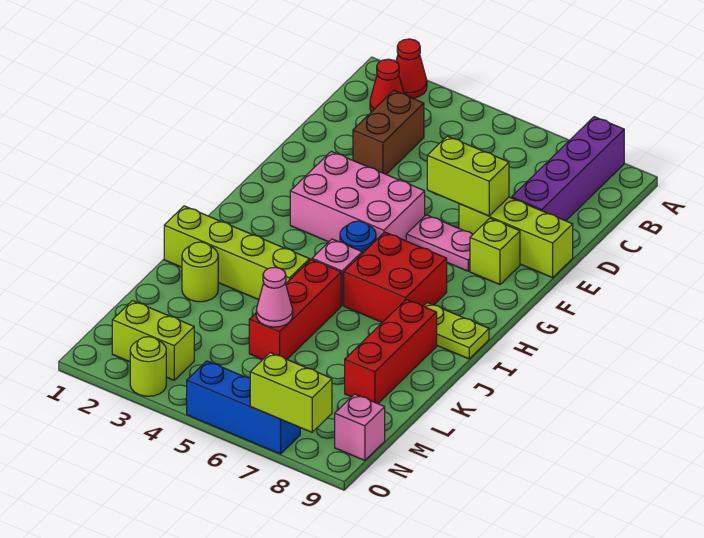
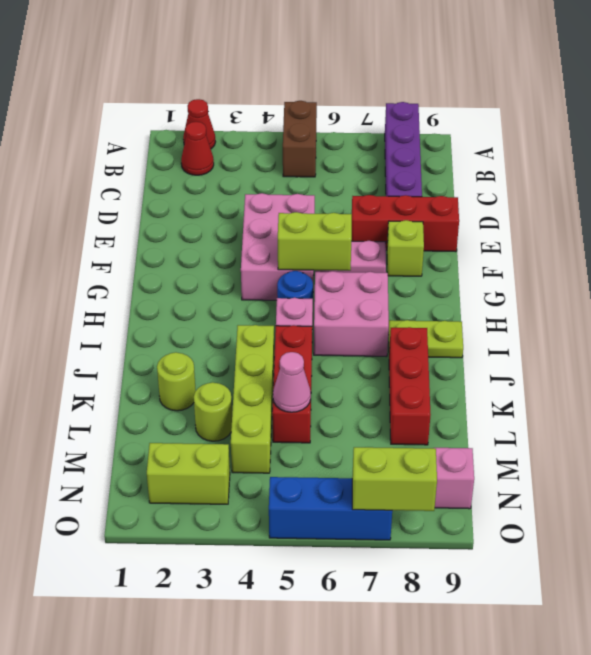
brown brick C3:D3 level 1 -> brown brick A5:B5 level 1
lime brick E6:E7 level 2 -> lime brick G5:G6 level 2
lime brick E7:E9 level 1 -> red brick E7:E9 level 1
pink brick F3:G5 level 1 -> pink brick E4:G5 level 1
red brick H6:I7 level 1 -> pink brick H6:I7 level 1
lime brick J1:J4 level 1 -> lime brick J4:M4 level 1
lime round brick O3 level 1 -> lime round brick L3 level 1

